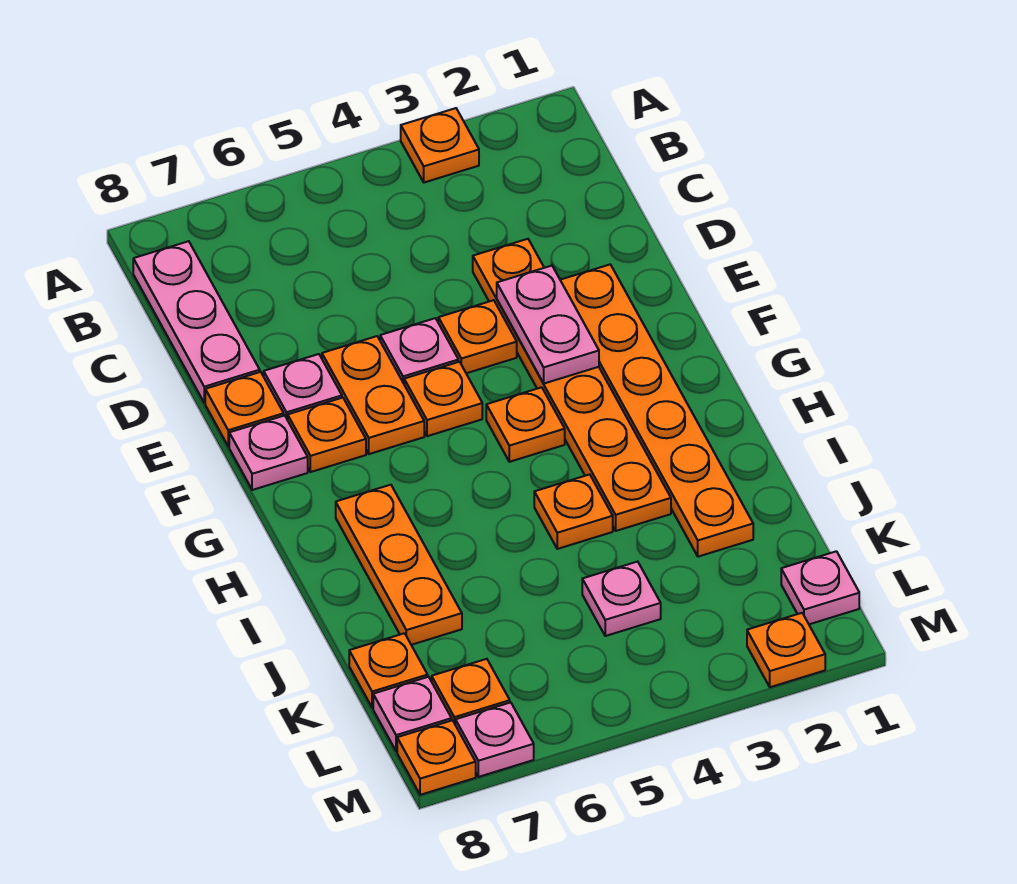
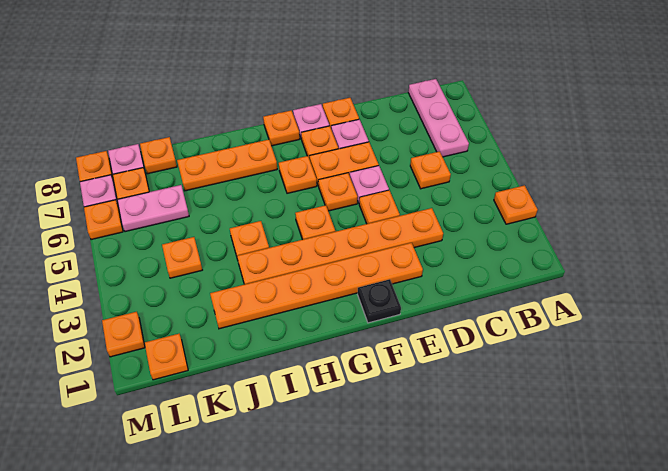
pink plate B8:D8 level 1 -> pink plate B6:B8 level 1
none -> orange plate C5 level 1
pink plate E3:F3 level 2 -> pink plate K6:L6 level 1
none -> black plate F1 level 1
none -> orange plate G6 level 1
none -> orange plate G8 level 1
pink plate K4 level 1 -> orange plate K4 level 1
pink plate L1 level 1 -> orange plate L1 level 1
none -> orange plate M6 level 1

